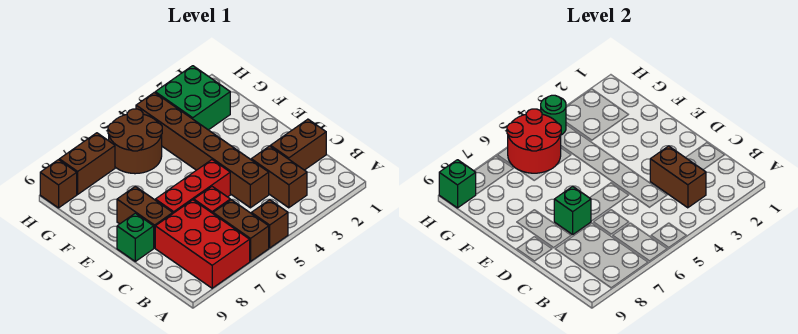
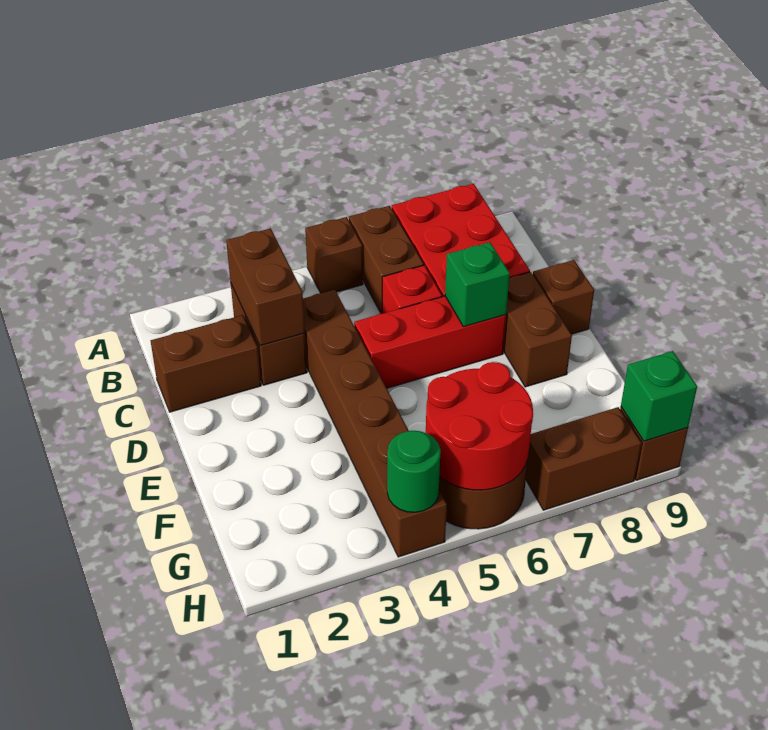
green brick D9 level 1 -> brown brick D9 level 1
green brick G2:H3 level 1 -> none

